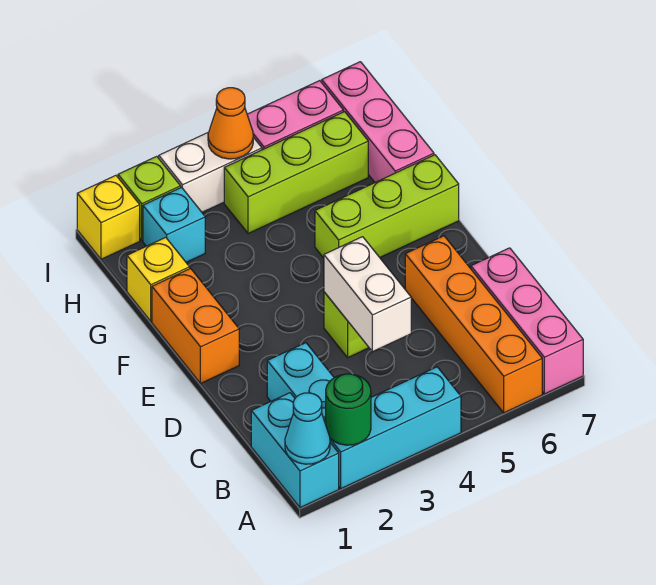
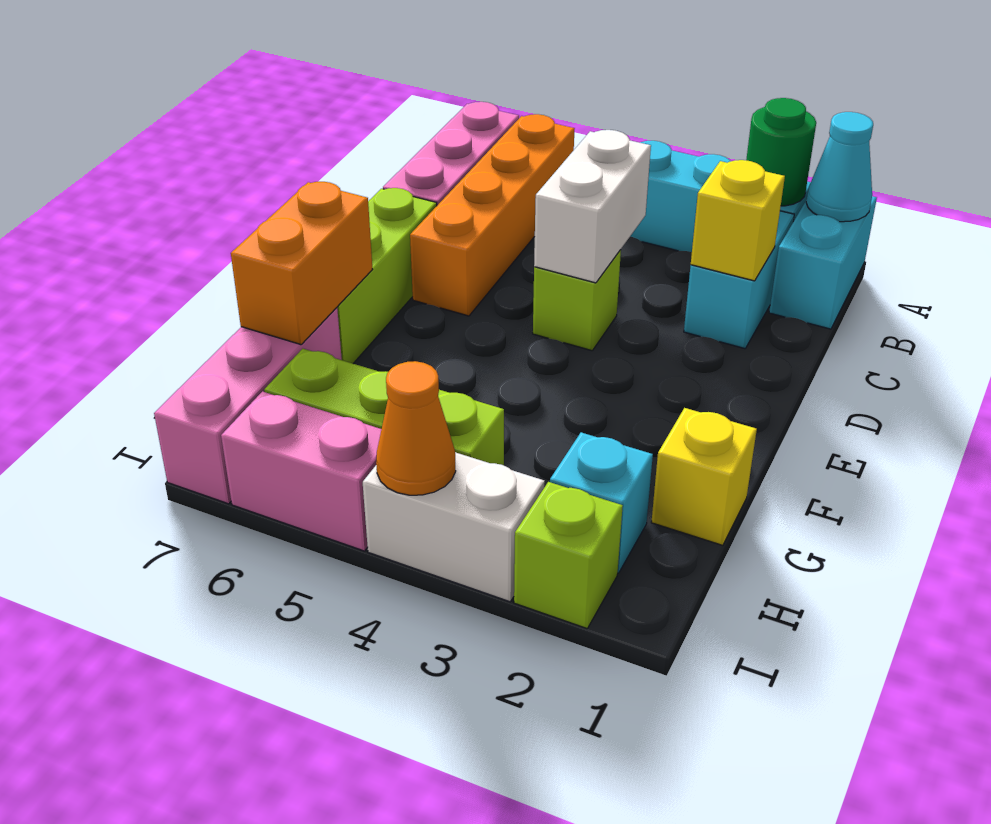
orange brick E1:F1 level 1 -> orange brick F7:G7 level 2
lime brick F5:F7 level 1 -> lime brick D7:F7 level 1
yellow brick I1 level 1 -> yellow brick C2 level 2

